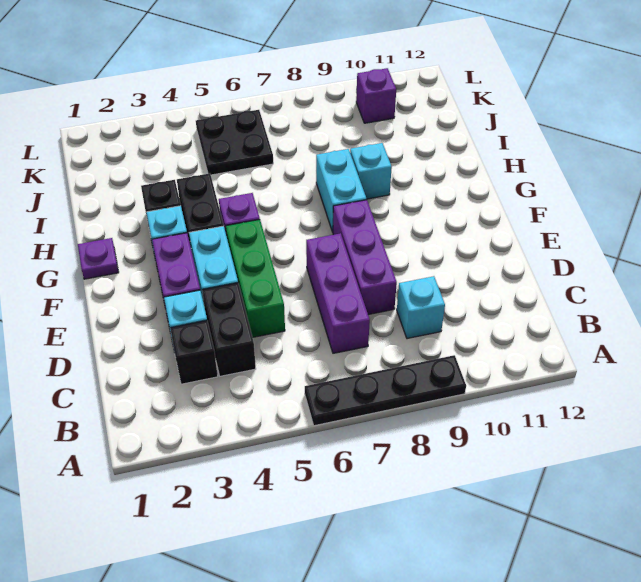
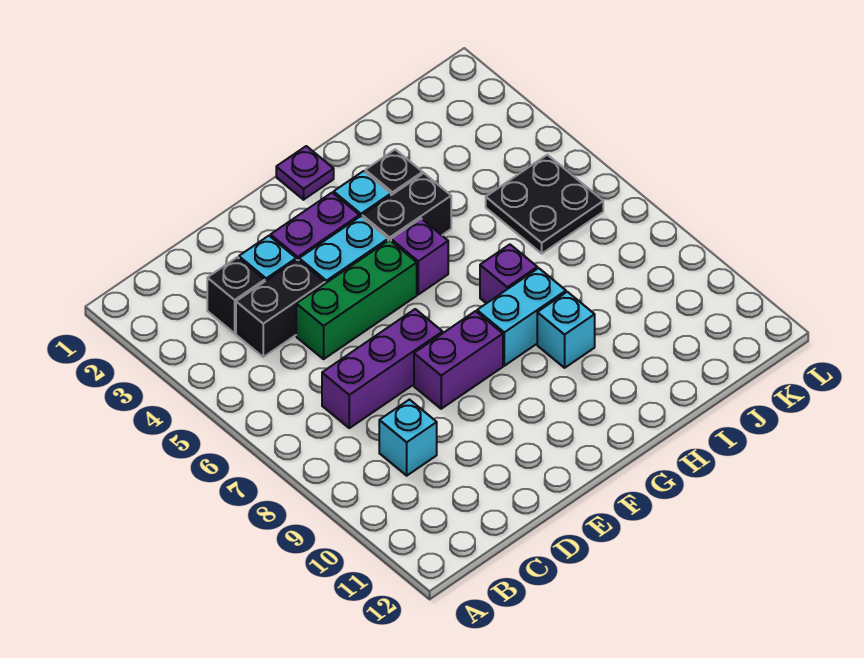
black plate A6:A9 level 1 -> none
purple brick D8:F8 level 1 -> purple brick E8:F8 level 1
purple brick K10 level 1 -> purple brick H7 level 1

